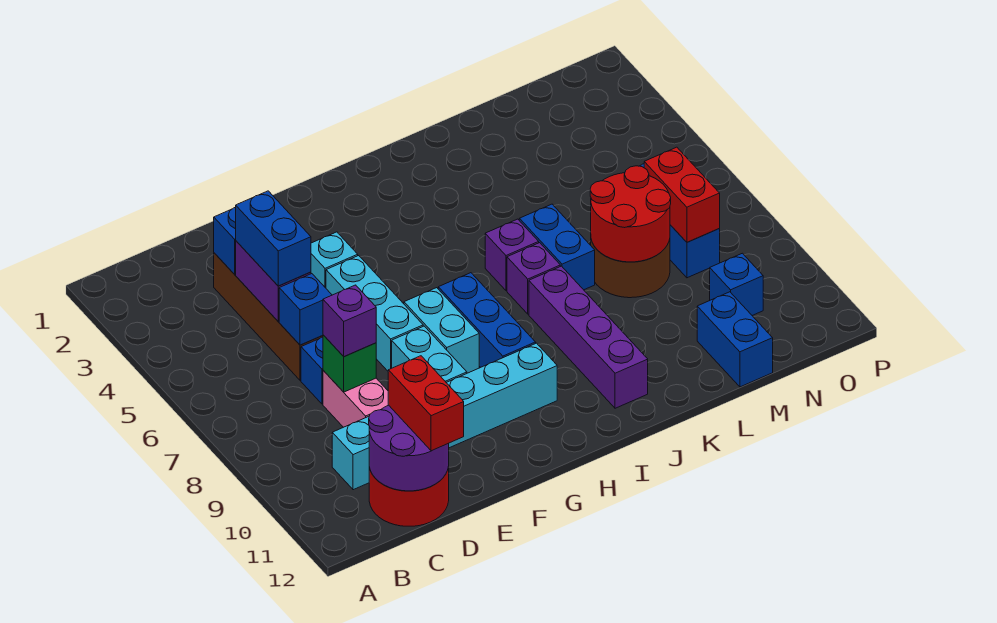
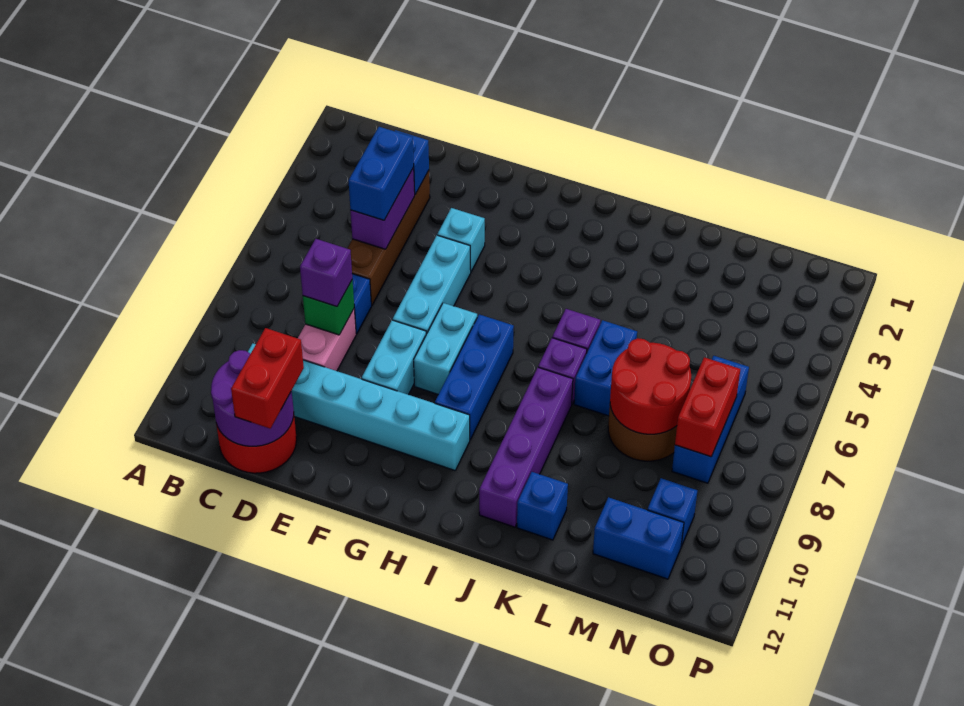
blue brick D6 level 2 -> blue brick K11 level 1
blue brick M11:M12 level 1 -> blue brick M11:N11 level 1

